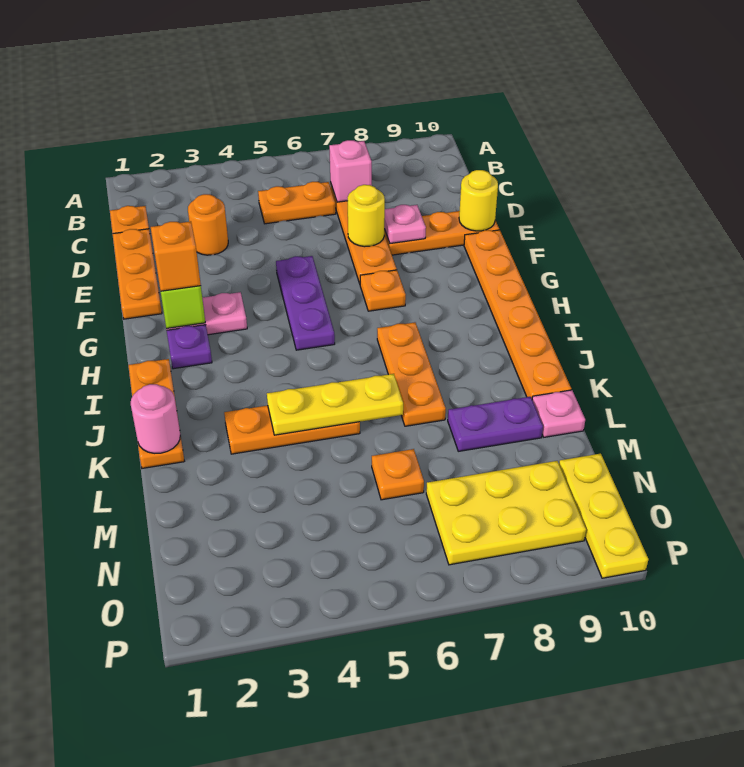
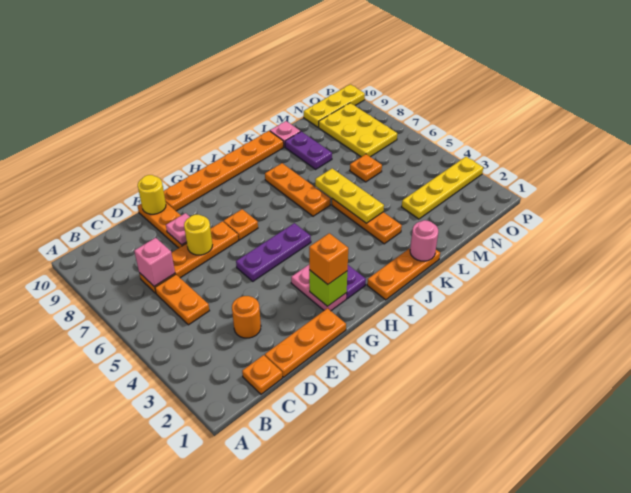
orange plate I7:K7 level 1 -> orange plate J6:J8 level 1
none -> yellow plate M3:P3 level 1

